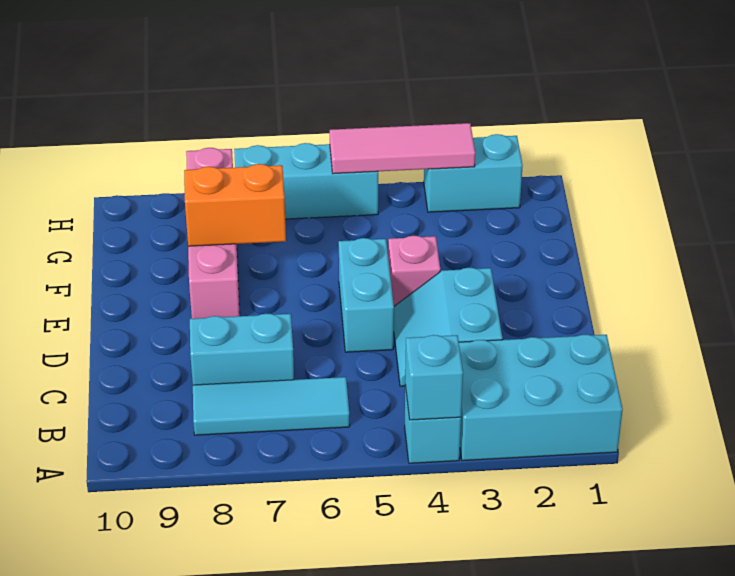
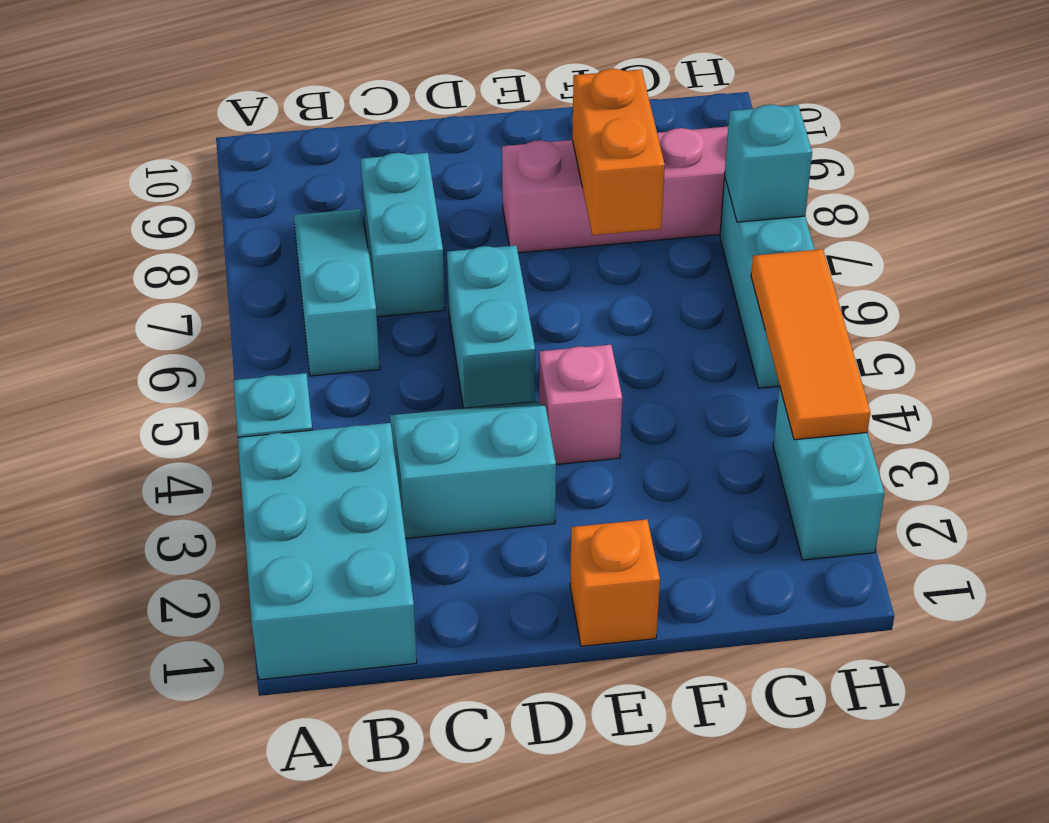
cyan brick A4 level 2 -> cyan brick H7 level 2
cyan tile B6:B8 level 1 -> cyan slope B6:B8 level 1 top 6
cyan brick D5:E5 level 1 -> cyan brick D5:D6 level 1
none -> orange brick E1 level 1
pink tile H3:H5 level 2 -> orange tile H3:H5 level 2

